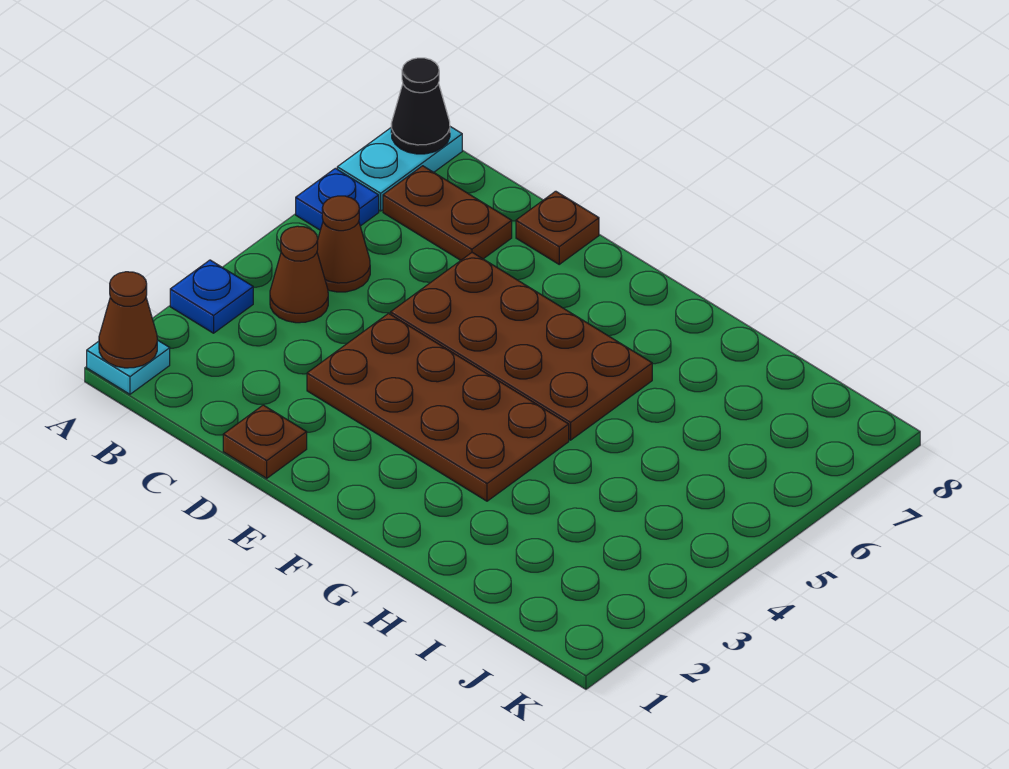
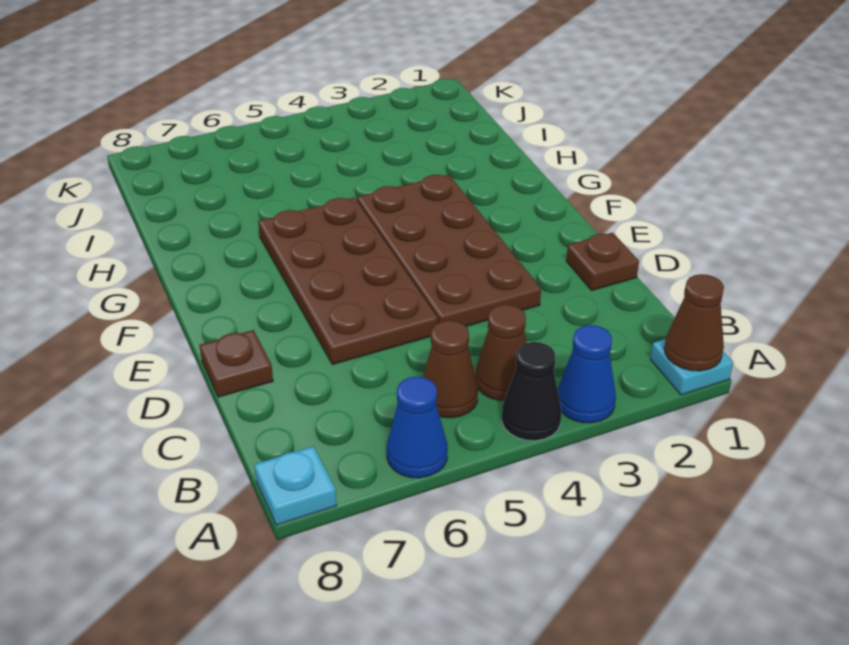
blue plate A3 level 1 -> blue cone A3 level 1
blue plate A6 level 1 -> blue cone A6 level 1
cyan plate A7:A8 level 1 -> cyan plate A8 level 1
black cone A8 level 2 -> black cone A4 level 1
brown plate B7:C7 level 1 -> none

